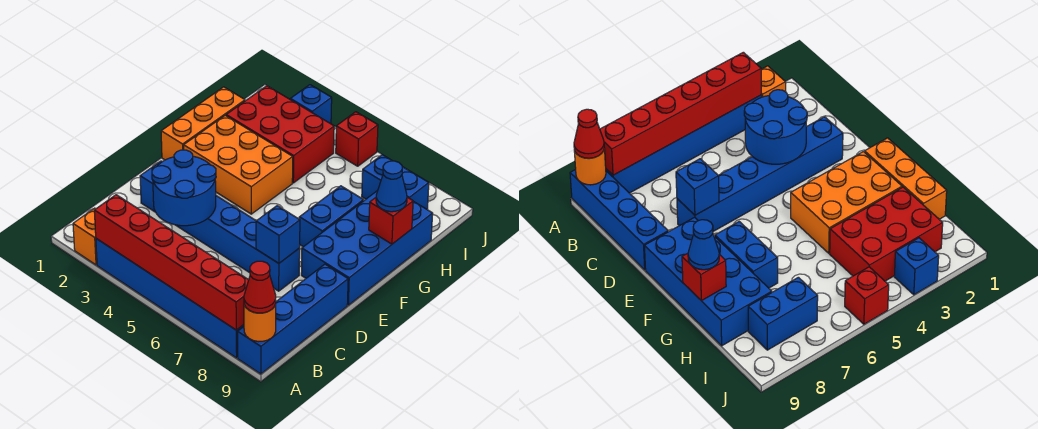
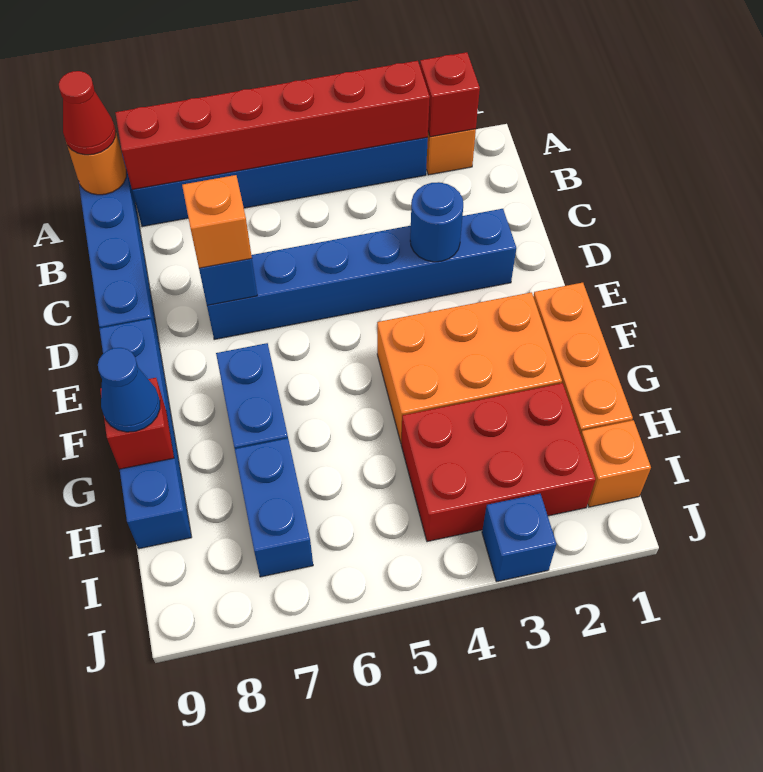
blue round brick C3:D4 level 2 -> blue round brick D3 level 2
none -> orange brick D7 level 3
blue brick E8:H9 level 1 -> blue brick E9:H9 level 1
none -> orange brick I1 level 1
blue brick I7:I8 level 1 -> blue brick H7:I7 level 1
red brick J5 level 1 -> red brick A2 level 2

